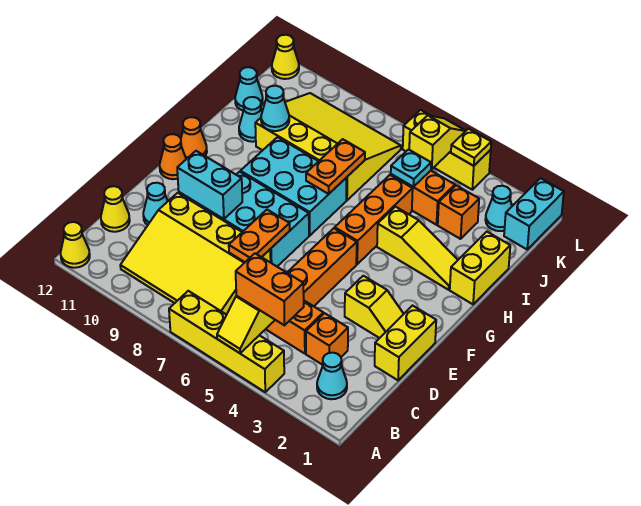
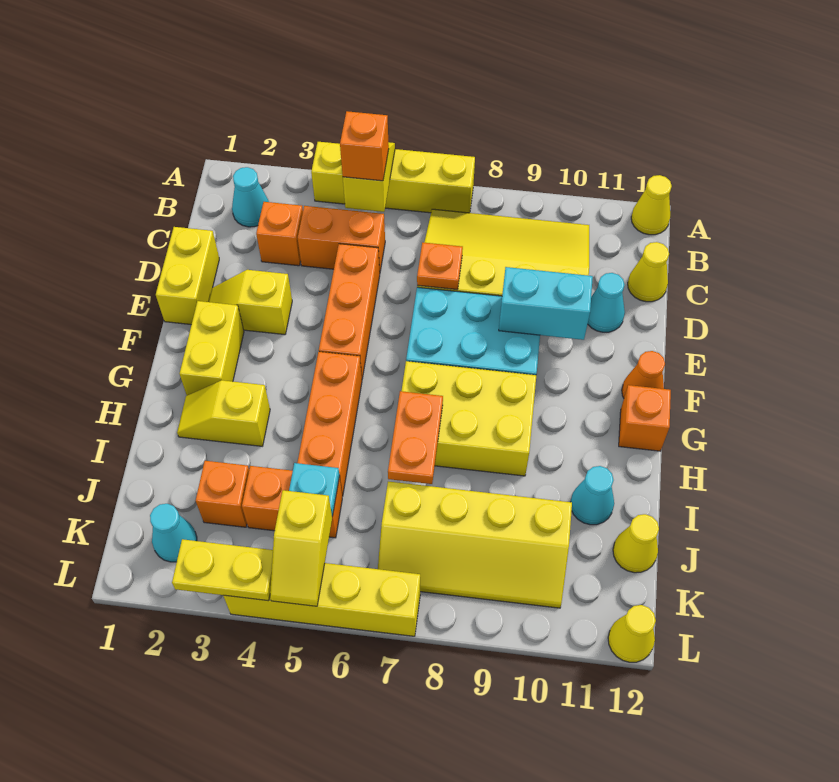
orange brick B4:B5 level 3 -> orange brick B5 level 3
orange plate D7:E7 level 2 -> orange plate D7 level 2
cyan brick G7:H9 level 1 -> yellow brick G7:H9 level 1
orange cone G12 level 1 -> orange brick G12 level 1
yellow brick H1:I1 level 1 -> yellow brick F2:G2 level 1
yellow slope H2:H4 level 1 top 4 -> yellow slope H2:H3 level 1 top 3
yellow slope I7:K10 level 1 top I -> yellow slope J7:K10 level 1 top J
cyan cone I10 level 2 -> none
cyan cone J12 level 1 -> yellow cone J12 level 1
cyan brick K1:L1 level 1 -> none
yellow brick L4:L6 level 1 -> yellow brick L4:L7 level 1
yellow plate L4 level 2 -> yellow plate L3:L4 level 2

